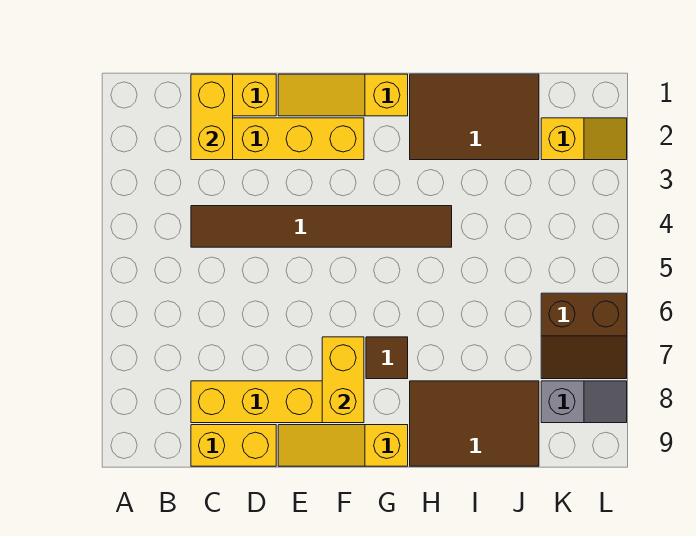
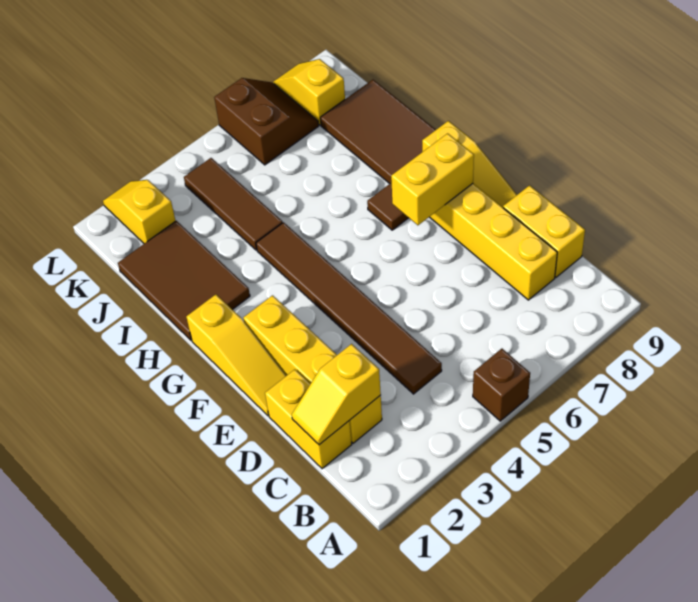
none -> brown brick A5 level 1
yellow brick C1:C2 level 2 -> yellow slope C1:C2 level 2 top 2
none -> brown tile I4:K4 level 1
grey slope K8:L8 level 1 top K -> yellow slope K8:L8 level 1 top K

